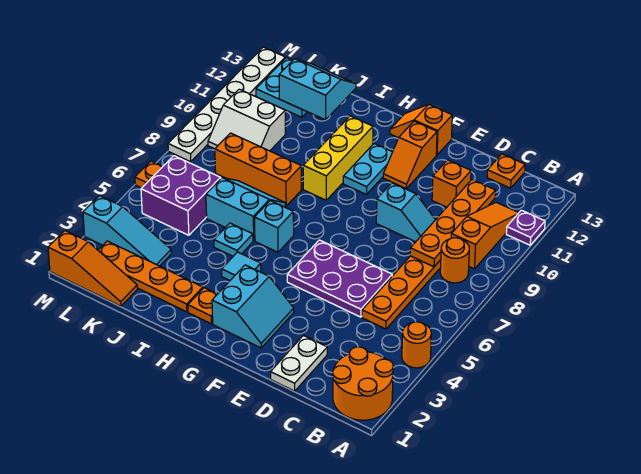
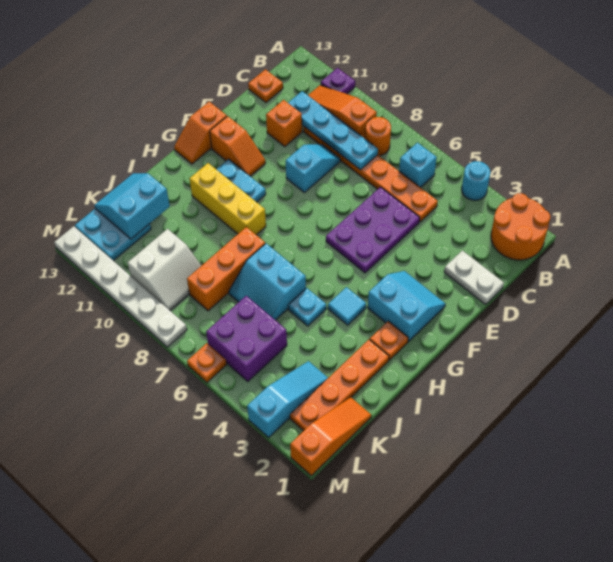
orange round brick A4 level 1 -> cyan round brick A4 level 1
orange plate C8:C11 level 2 -> cyan plate C8:C11 level 2
cyan brick H6 level 1 -> cyan brick B6 level 1
cyan slope I6:J7 level 1 top 6 -> cyan slope I6:J7 level 1 top I

